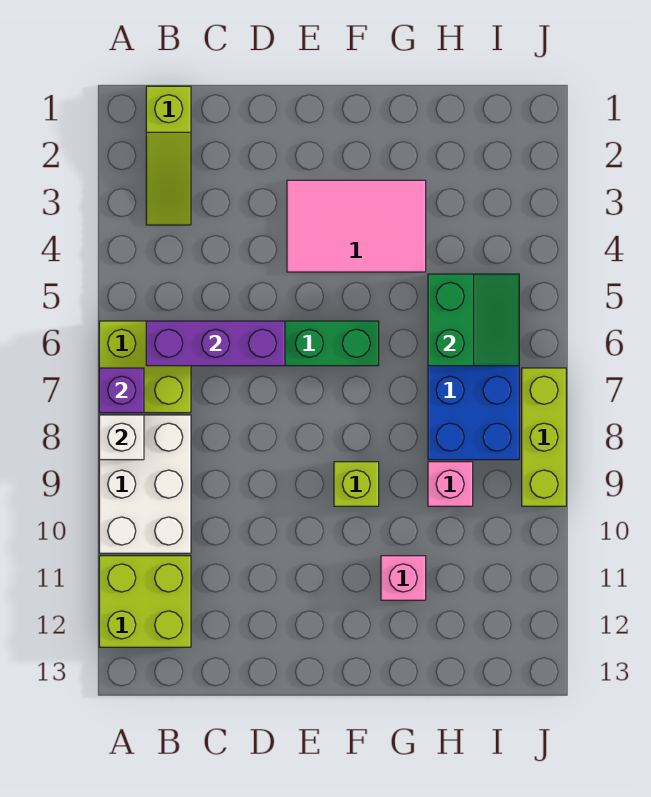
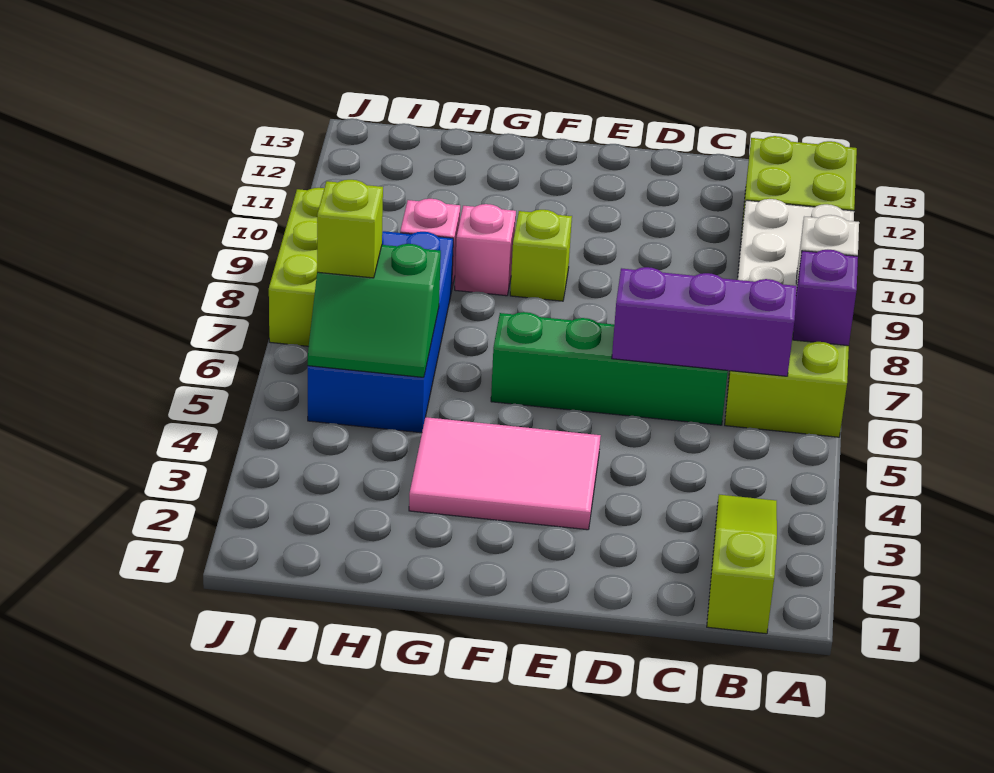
pink brick G11 level 1 -> pink brick G9 level 1
green slope H5:I6 level 2 top H -> green slope H5:I6 level 2 top 6
none -> lime brick I6 level 3

